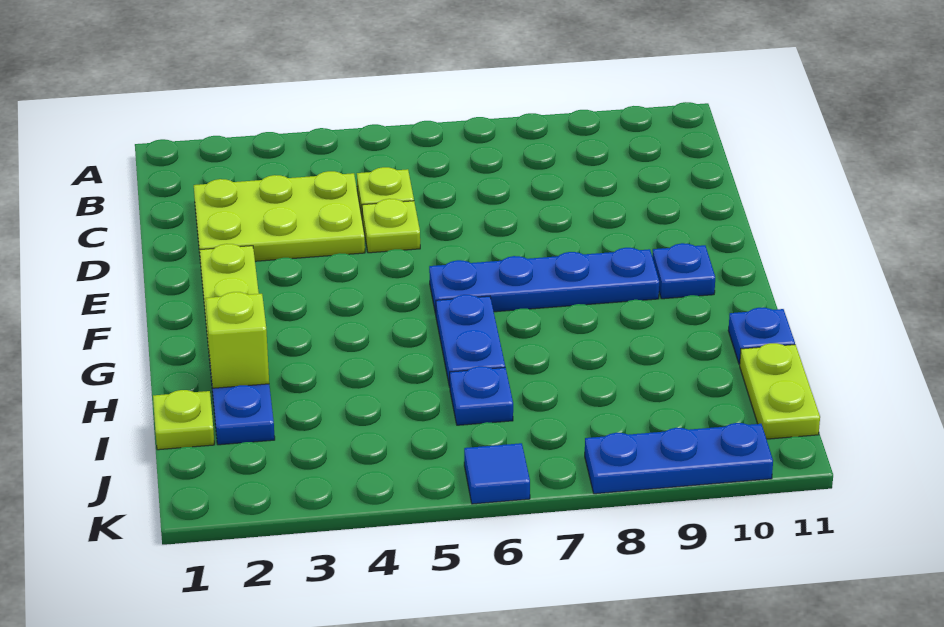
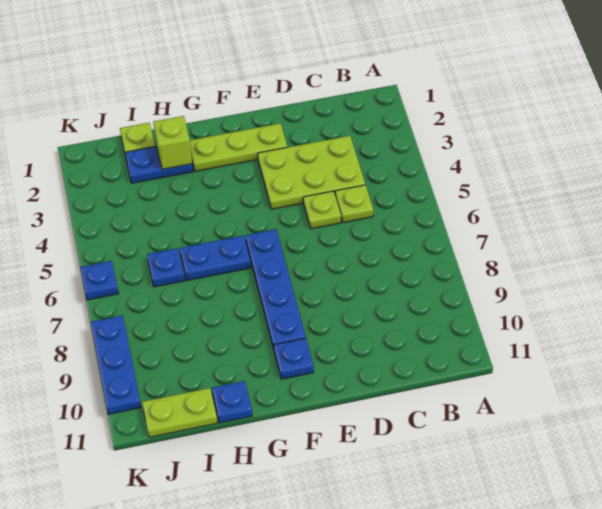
lime plate C2:D4 level 1 -> lime plate C3:E4 level 1
blue tile K6 level 1 -> blue plate K6 level 1

